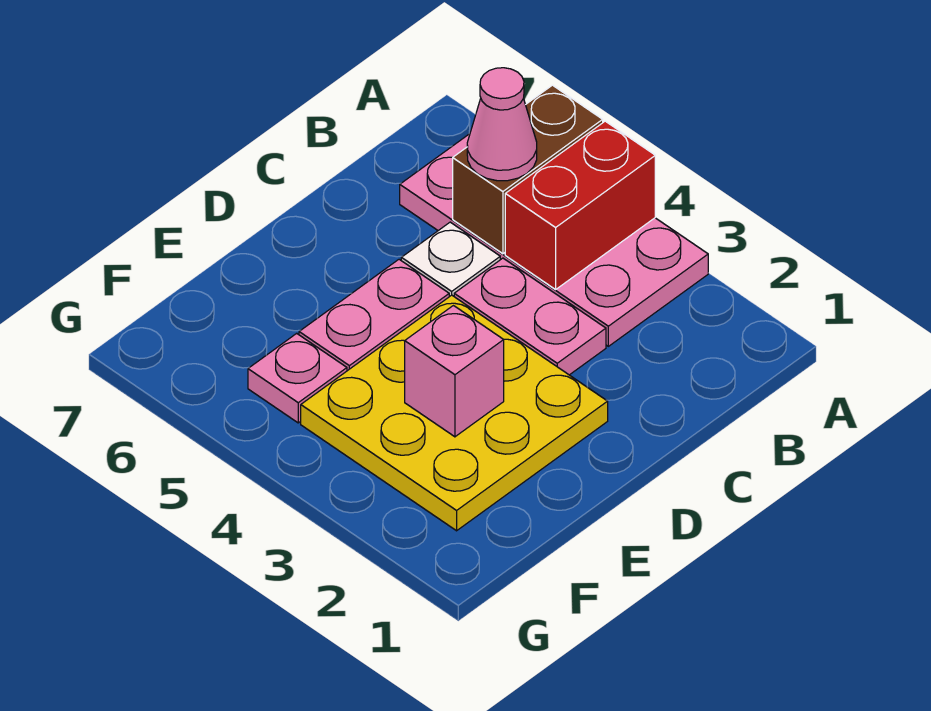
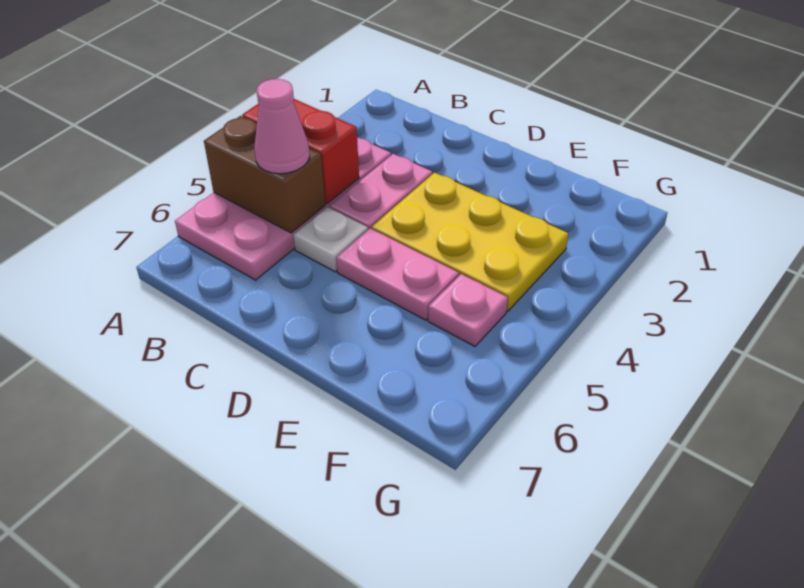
yellow plate D2:F4 level 1 -> yellow plate D3:F4 level 1
pink brick E3 level 2 -> none

